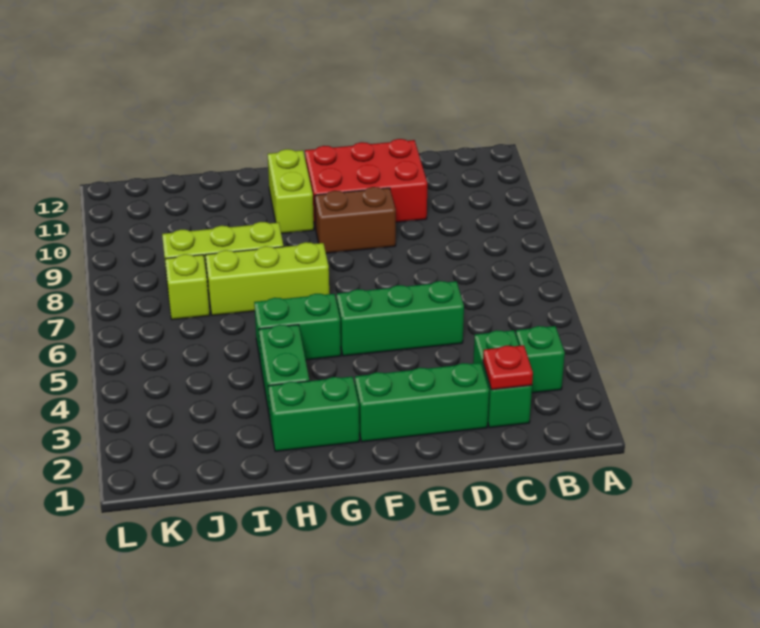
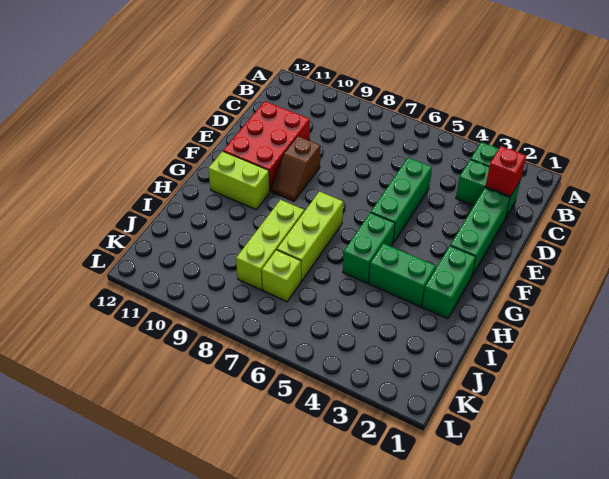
red plate C2 level 2 -> red brick C2 level 2
brown brick E9:F9 level 1 -> brown slope E9:F9 level 1 top E

